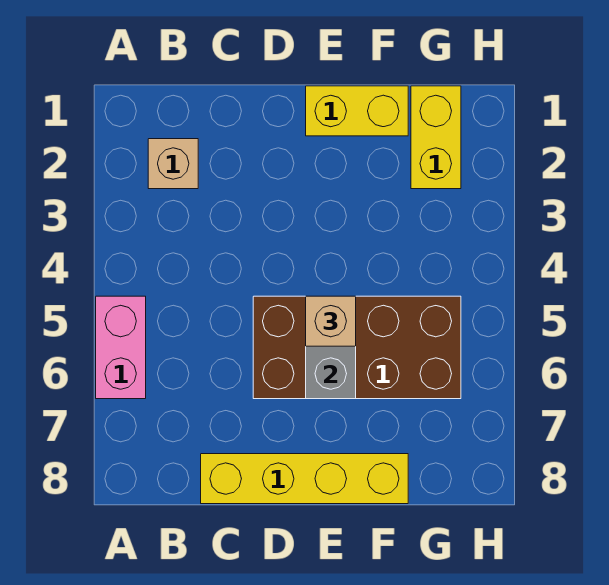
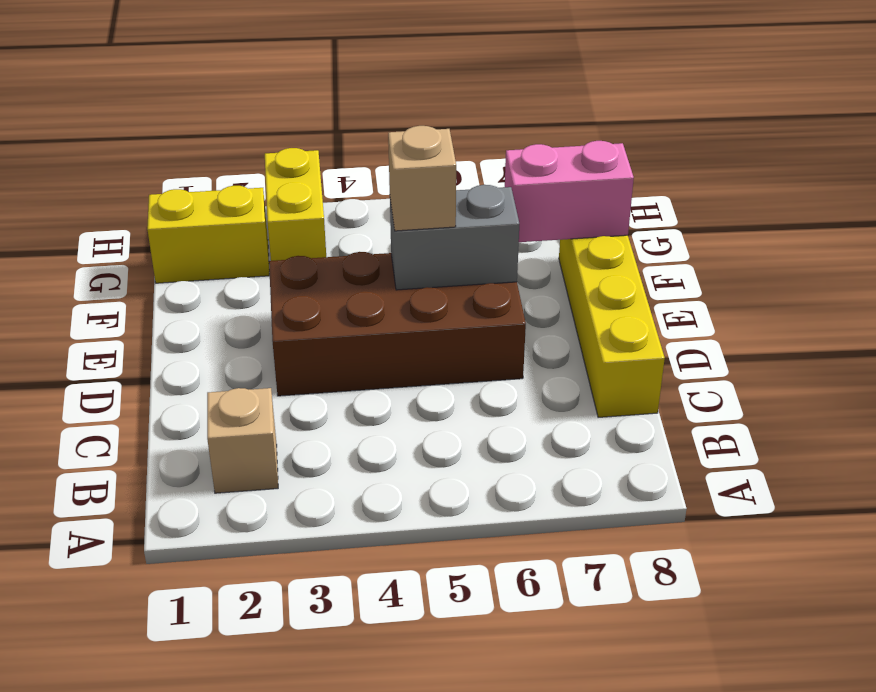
pink brick A5:A6 level 1 -> pink brick F7:F8 level 2
brown brick D5:G6 level 1 -> brown brick D3:E6 level 1
yellow brick E1:F1 level 1 -> yellow brick G3:H3 level 1

